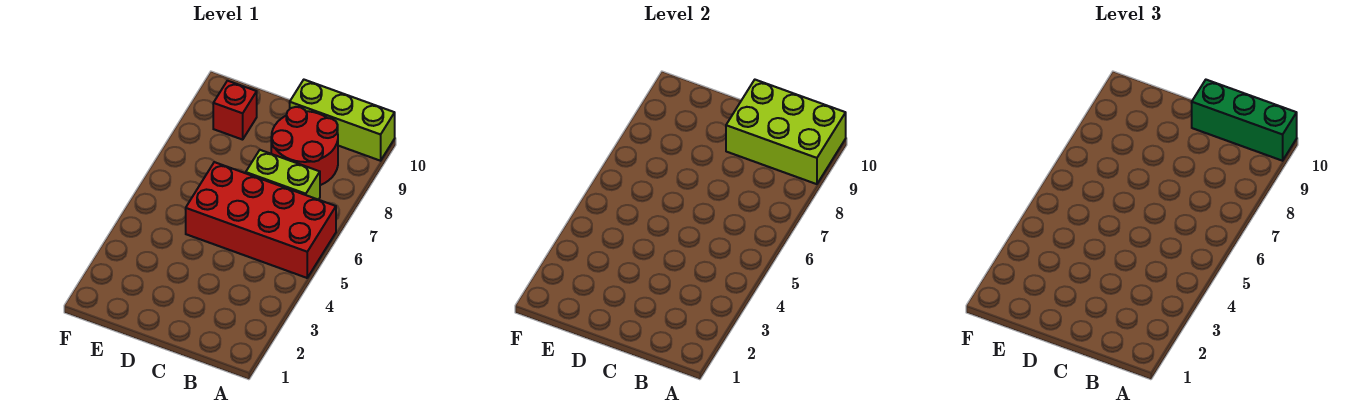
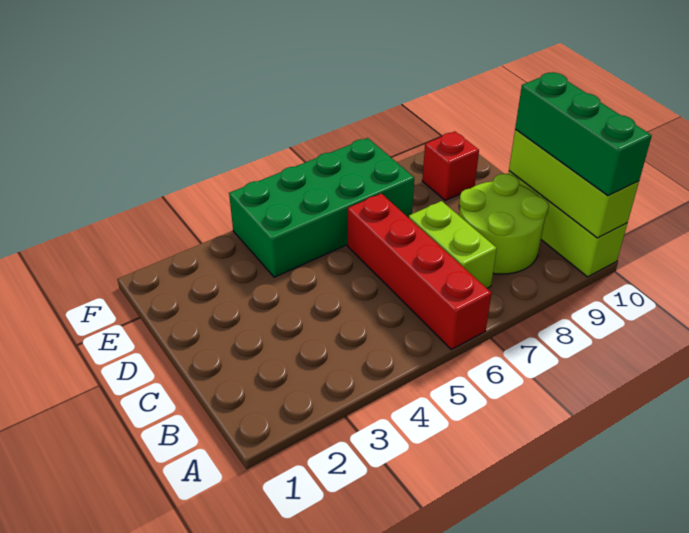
red brick A5:D6 level 1 -> red brick A6:D6 level 1
lime brick A9:C10 level 2 -> lime brick A10:C10 level 2
red round brick B8:C9 level 1 -> lime round brick B8:C9 level 1
none -> green brick E4:F7 level 1

